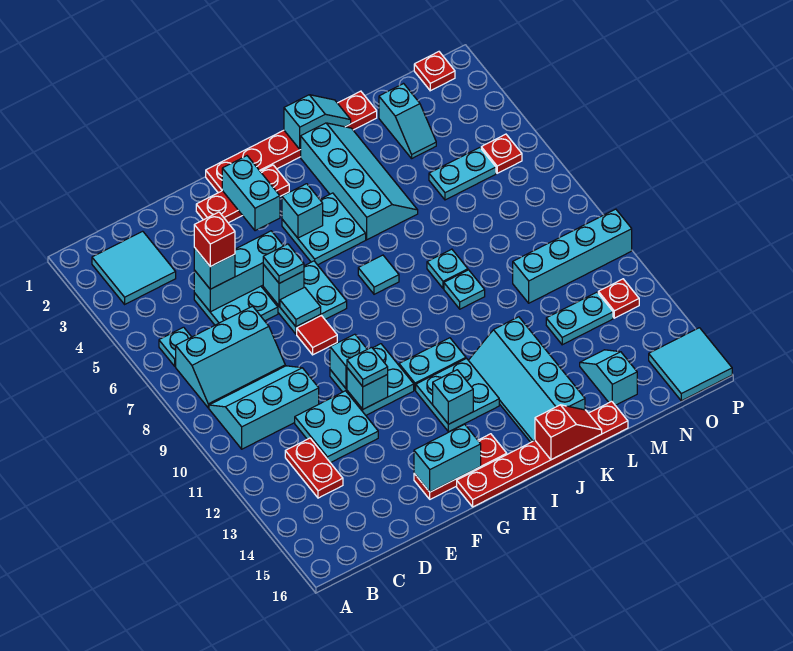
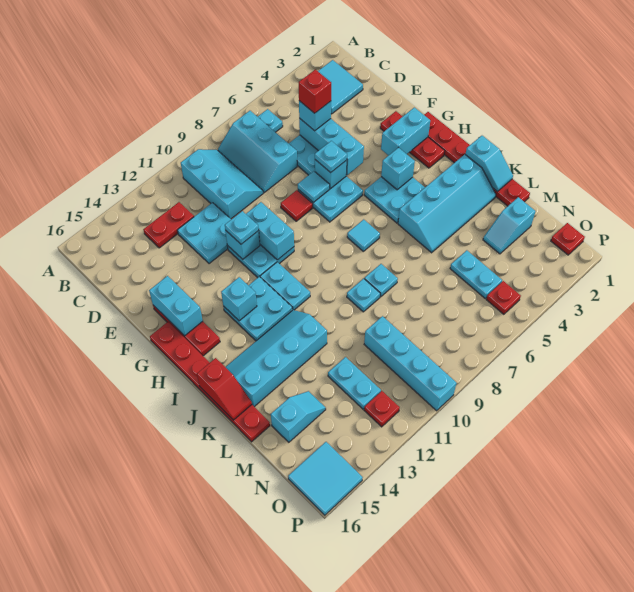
cyan brick F10 level 2 -> cyan brick F10:G10 level 2

